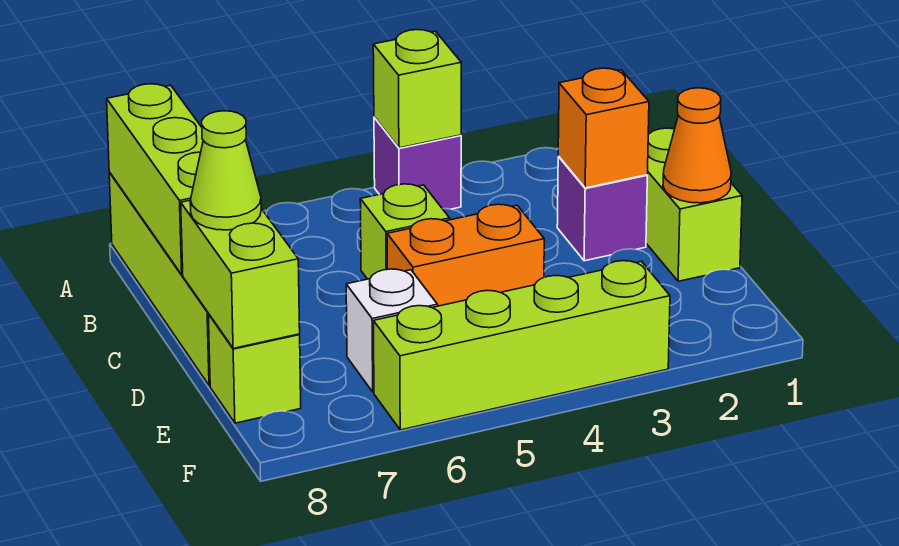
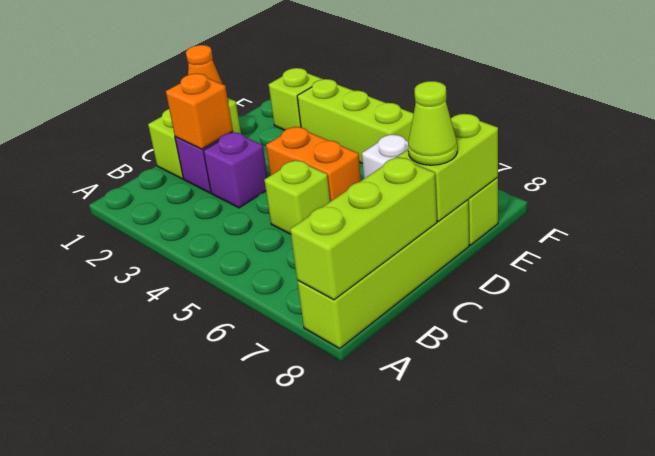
purple brick A4 level 1 -> purple brick C3 level 1
lime brick A4 level 2 -> lime brick F2 level 1
lime brick F3:F6 level 1 -> lime brick F3:F5 level 1

